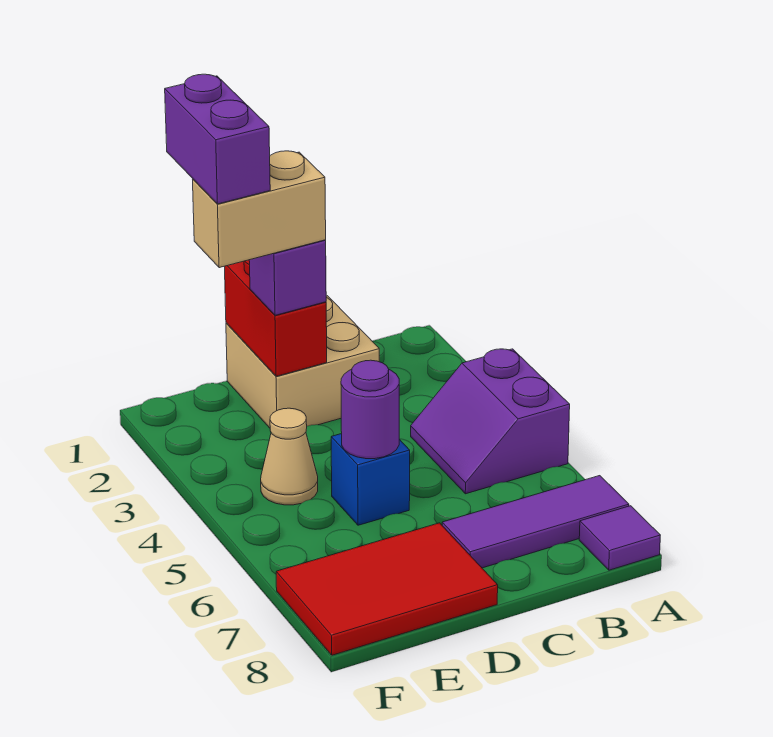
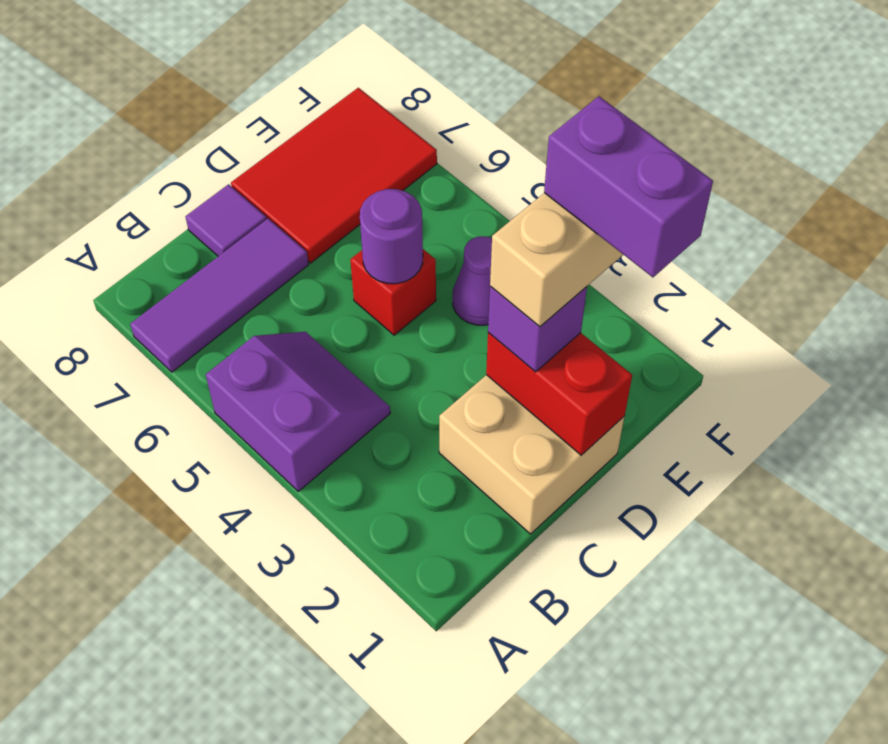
purple tile A8 level 1 -> purple tile C8 level 1
blue brick D5 level 1 -> red brick D5 level 1
tan cone E4 level 1 -> purple cone E4 level 1

